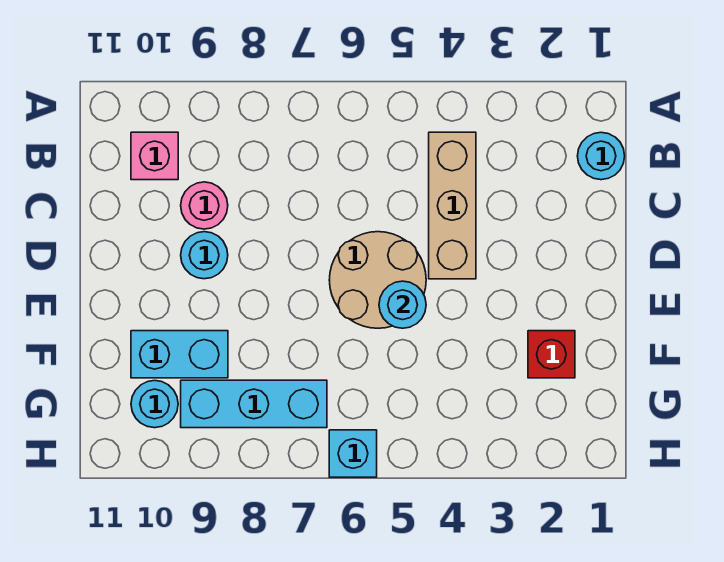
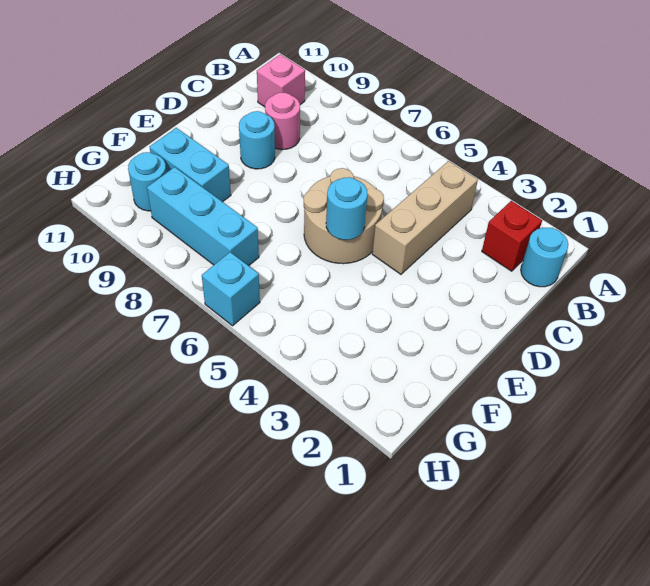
red brick F2 level 1 -> red brick B2 level 1

